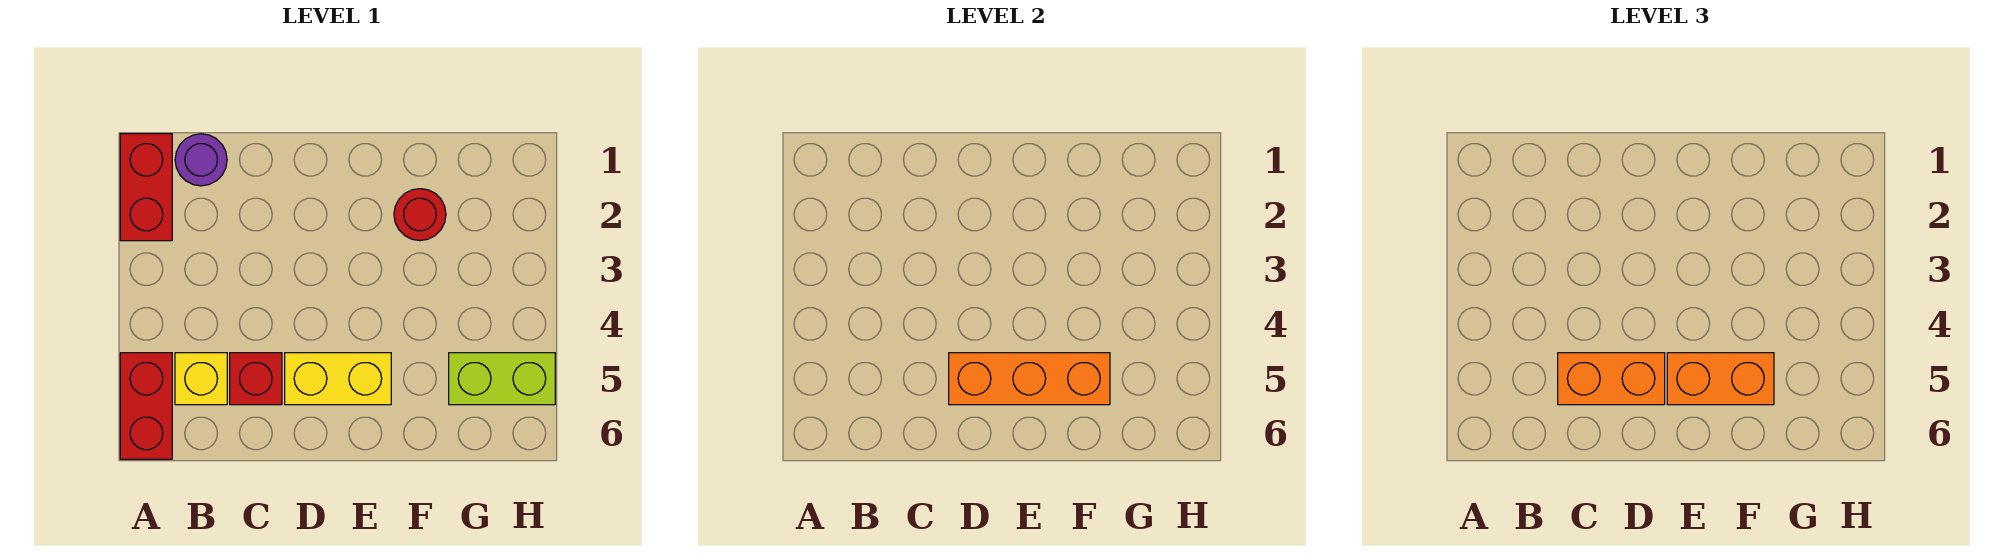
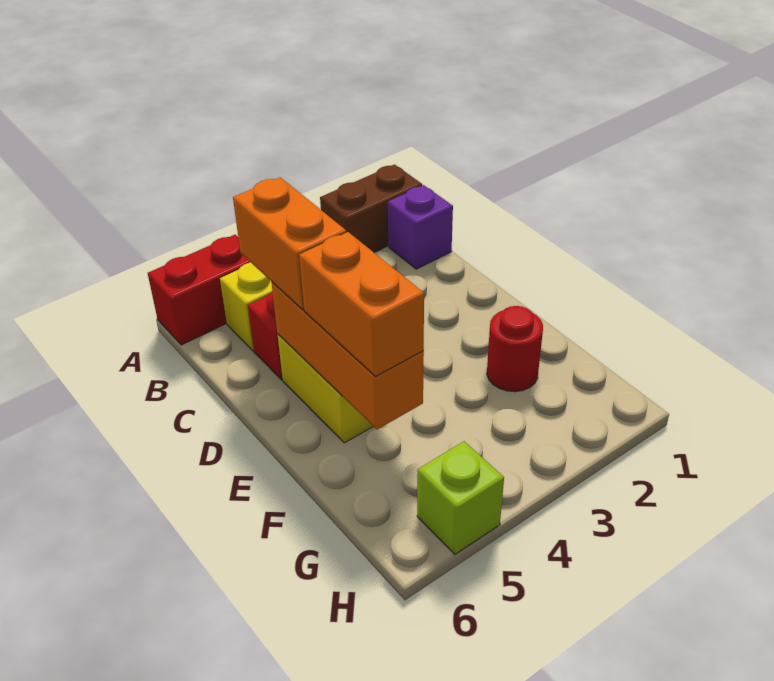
red brick A1:A2 level 1 -> brown brick A1:A2 level 1
purple round brick B1 level 1 -> purple brick B1 level 1
lime brick G5:H5 level 1 -> lime brick H5 level 1

